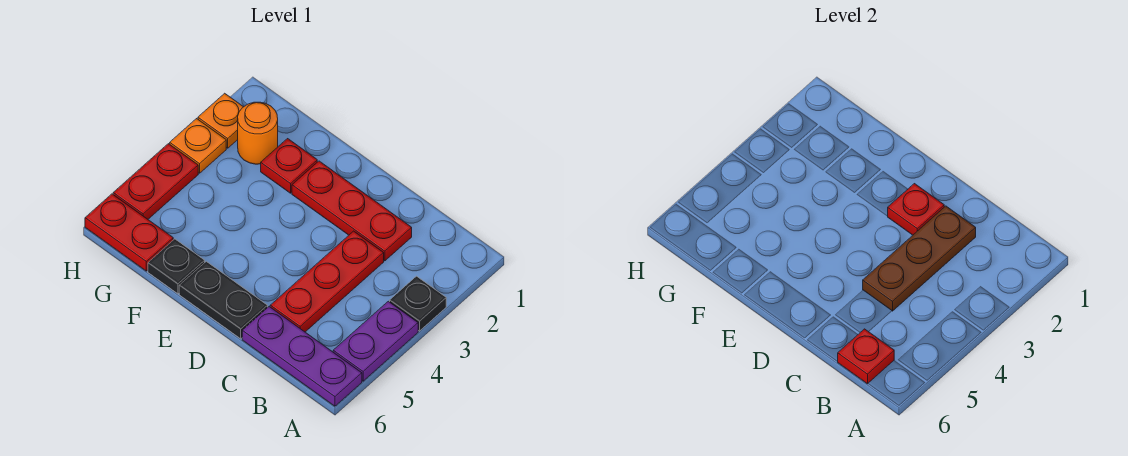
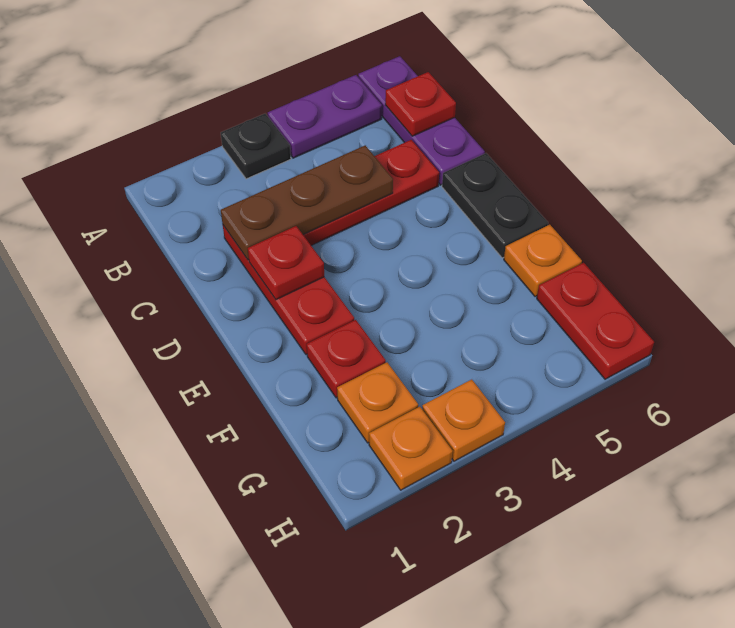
black plate F6 level 1 -> orange plate F6 level 1
orange round brick G2 level 1 -> orange plate G2 level 1
red plate H4:H5 level 1 -> none

